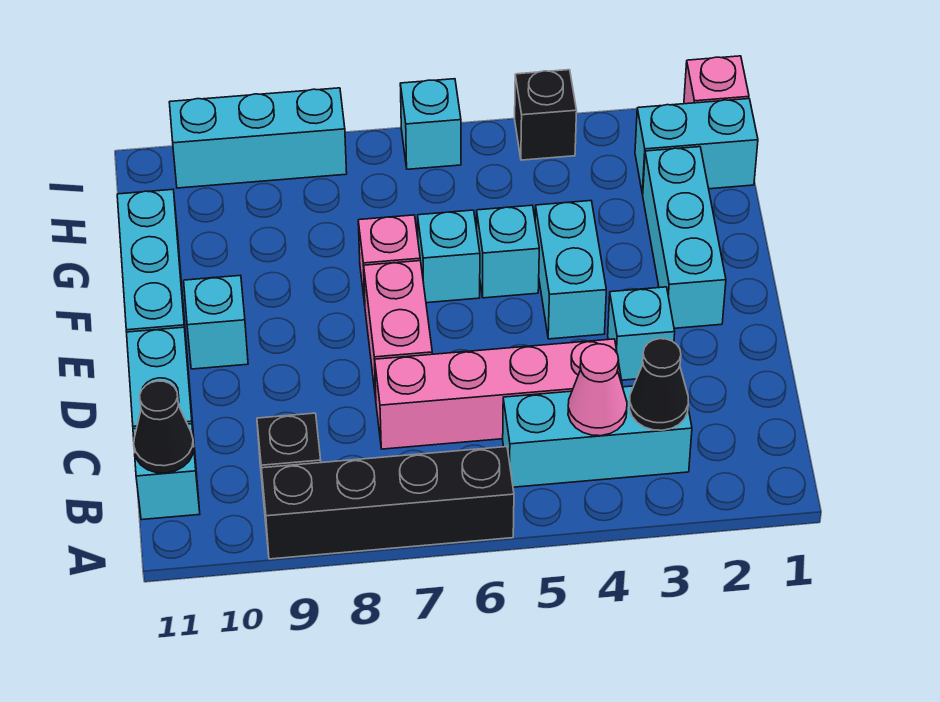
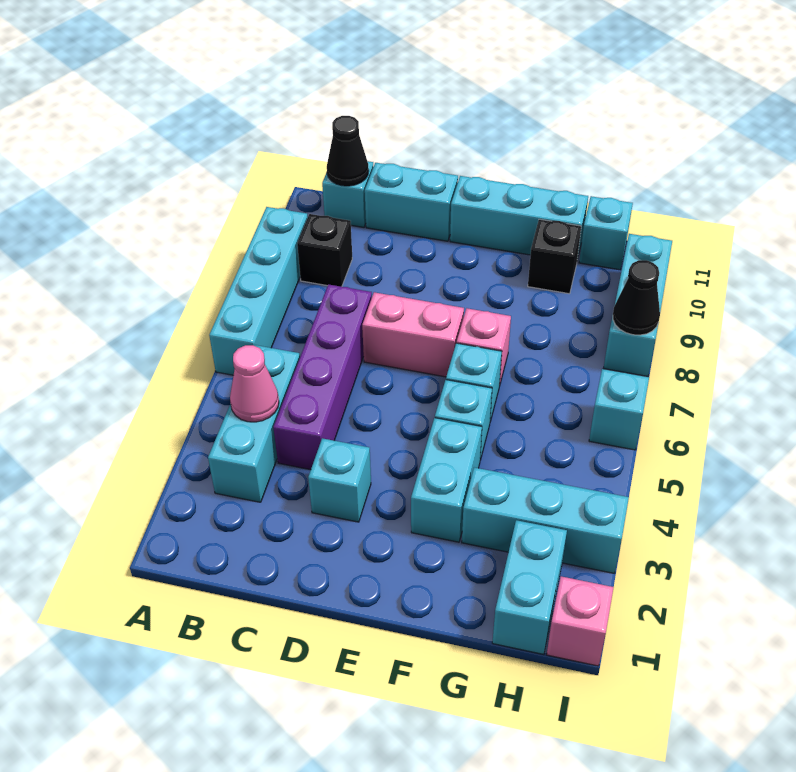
black brick A6:A9 level 1 -> cyan brick A6:A9 level 1
black cone B3 level 2 -> black cone I8 level 2
pink brick C4:C7 level 1 -> purple brick C4:C7 level 1
cyan brick E2:G2 level 1 -> cyan brick G3:I3 level 1
cyan brick E4:F4 level 1 -> cyan brick F3:F4 level 1
cyan brick E10 level 1 -> cyan brick H11 level 1
black brick I4 level 1 -> black brick G10 level 1

